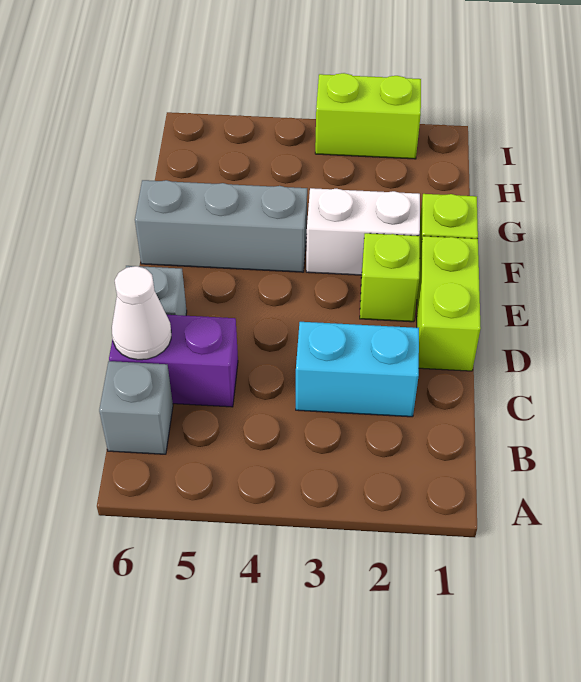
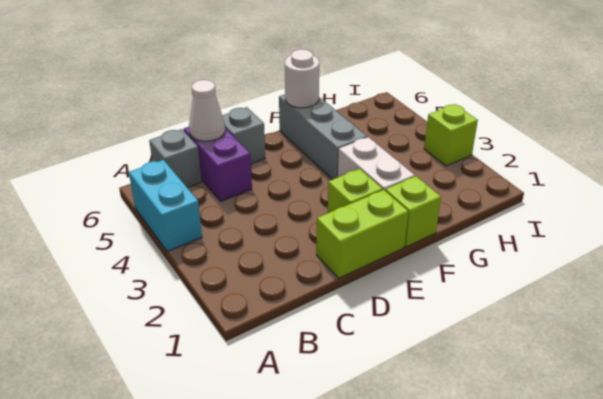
cyan brick C2:C3 level 1 -> cyan brick A4:A5 level 1
none -> white round brick F6 level 2
lime brick I2:I3 level 1 -> lime brick I3 level 1

